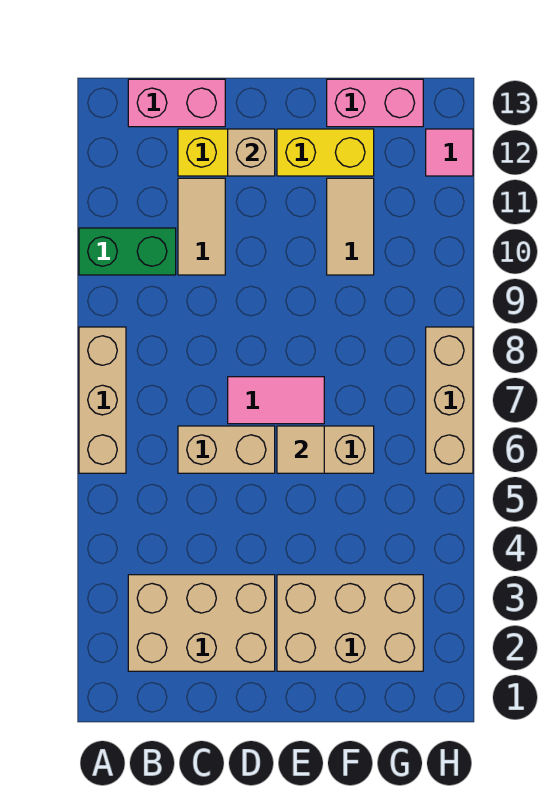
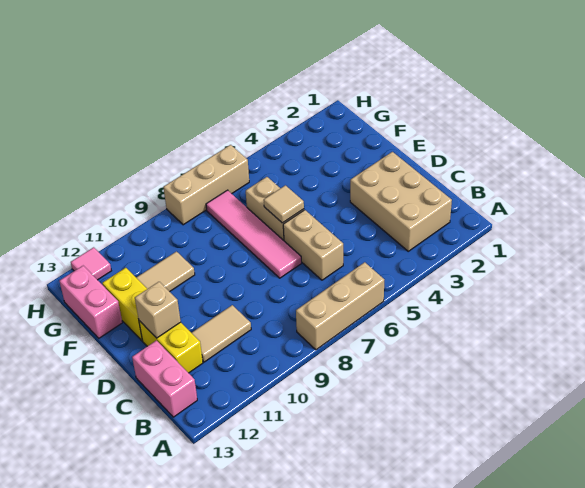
green brick A10:B10 level 1 -> none
pink tile D7:E7 level 1 -> pink tile D7:G7 level 1
tan brick E2:G3 level 1 -> none

